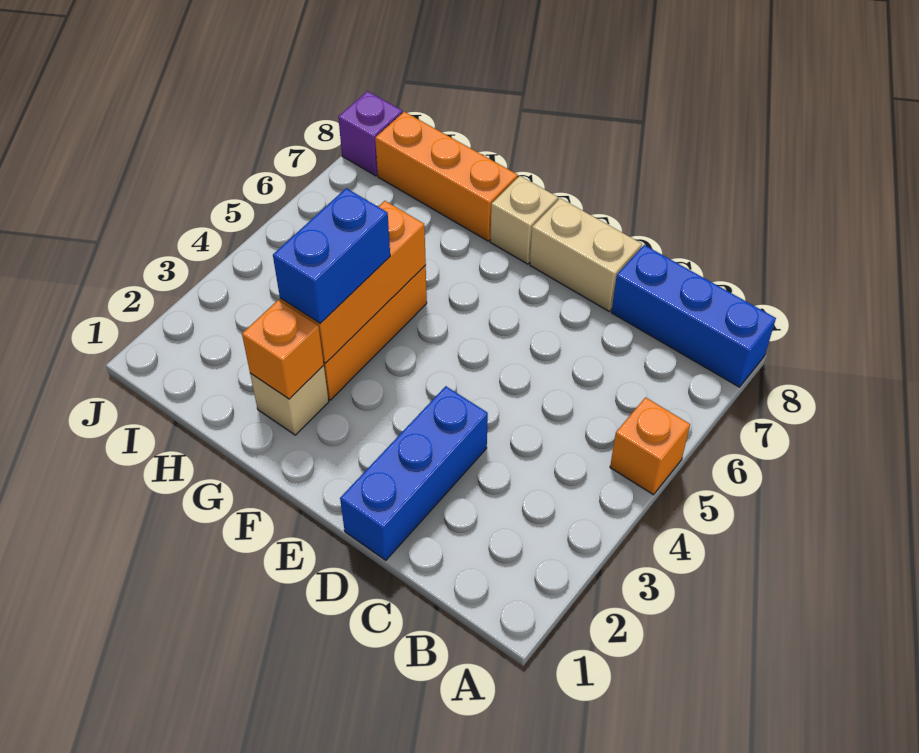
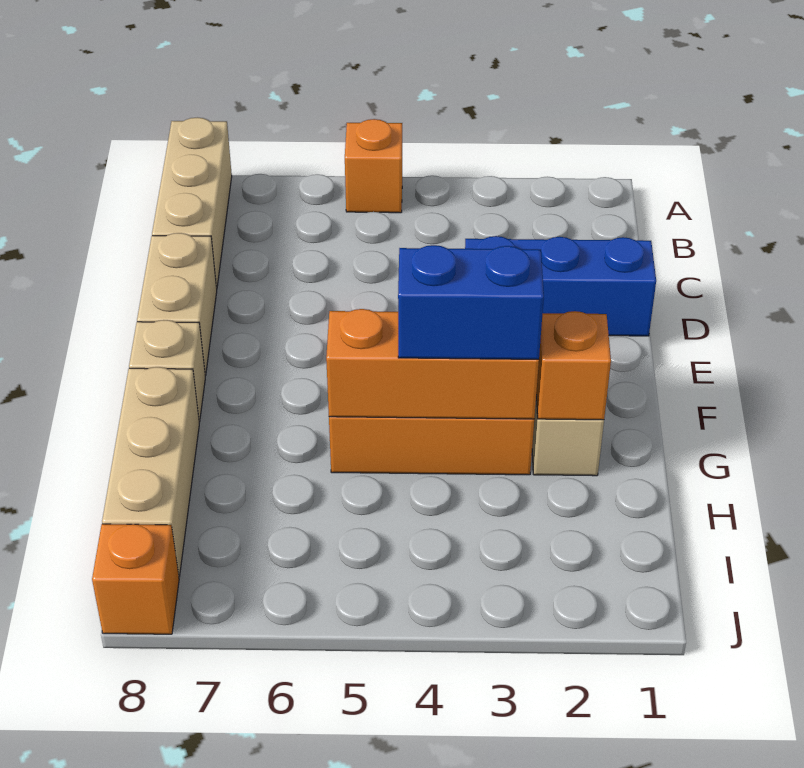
blue brick A8:C8 level 1 -> tan brick A8:C8 level 1
orange brick G8:I8 level 1 -> tan brick G8:I8 level 1
purple brick J8 level 1 -> orange brick J8 level 1

